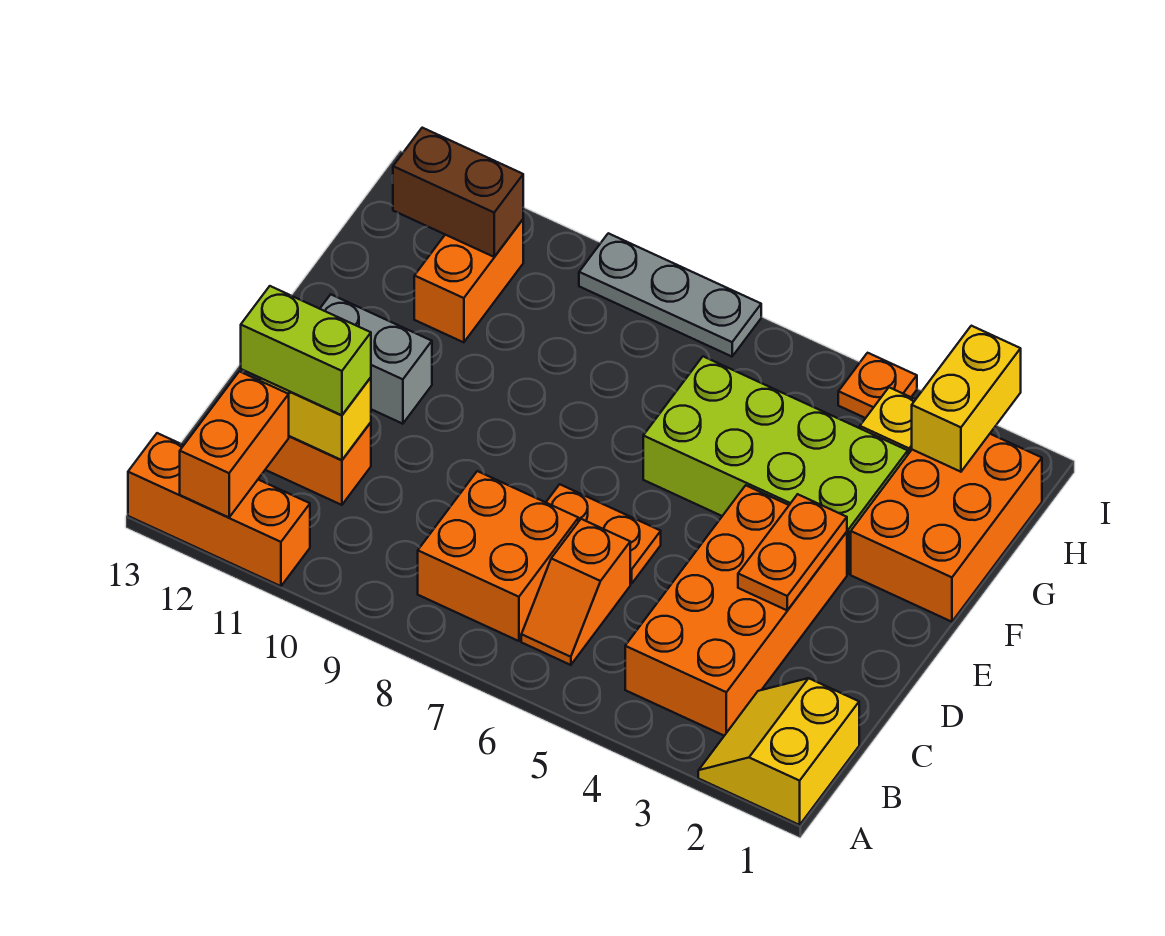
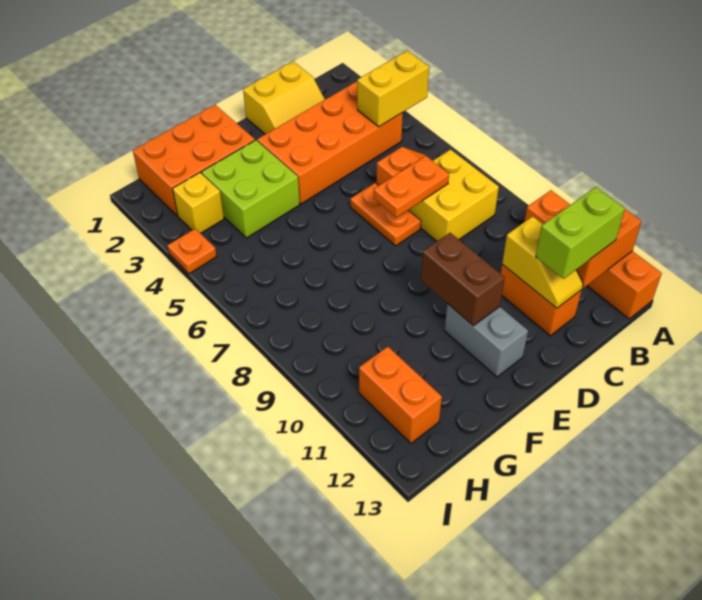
yellow slope A1:B2 level 1 top 1 -> yellow slope C1:D2 level 1 top 1
orange brick A11:A13 level 1 -> orange brick A10:A13 level 1
orange brick B7:C8 level 1 -> yellow brick B7:C8 level 1
lime brick C11:C12 level 3 -> lime brick B12:C12 level 3
orange plate D3:E3 level 2 -> orange plate C7:D7 level 2
lime brick F3:G6 level 1 -> lime brick F3:G4 level 1
orange brick G11:H11 level 1 -> orange brick H11:H12 level 1
yellow brick H2:I2 level 2 -> yellow brick A4:B4 level 2
brown brick H11:H12 level 2 -> brown brick E10:E11 level 2
grey plate I7:I9 level 1 -> none

